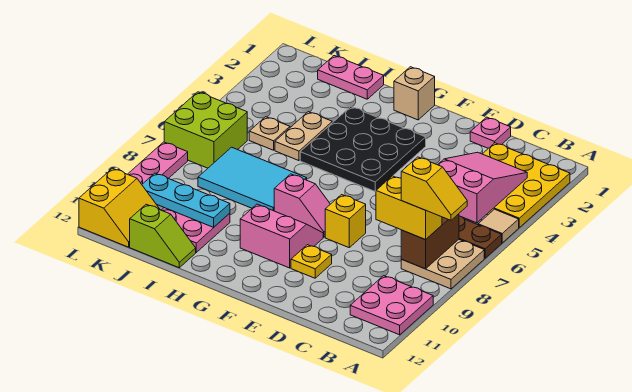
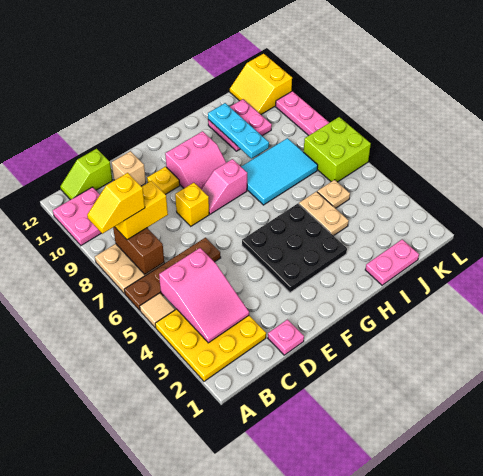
tan brick G1 level 1 -> tan brick D11 level 1
cyan plate I10:K10 level 2 -> cyan plate I9:I11 level 2
lime slope I12:J12 level 1 top J -> lime slope B12:C12 level 1 top C

